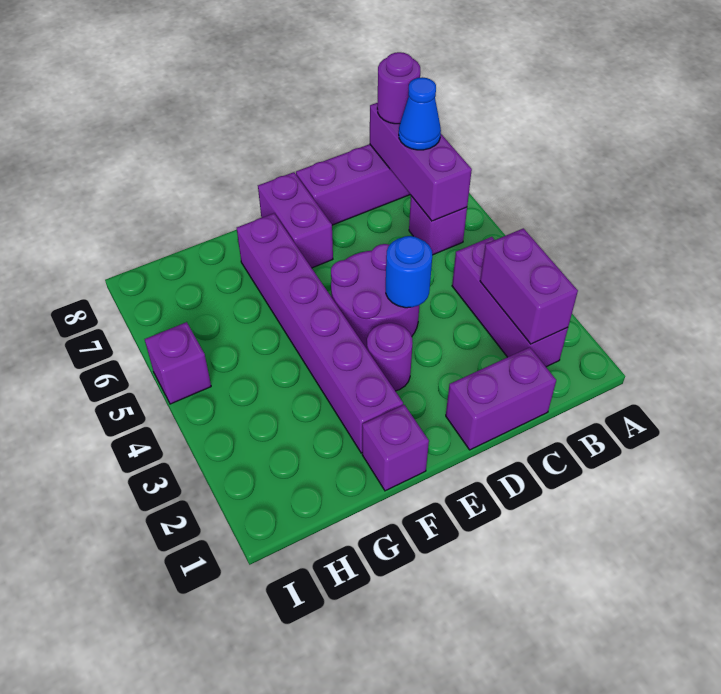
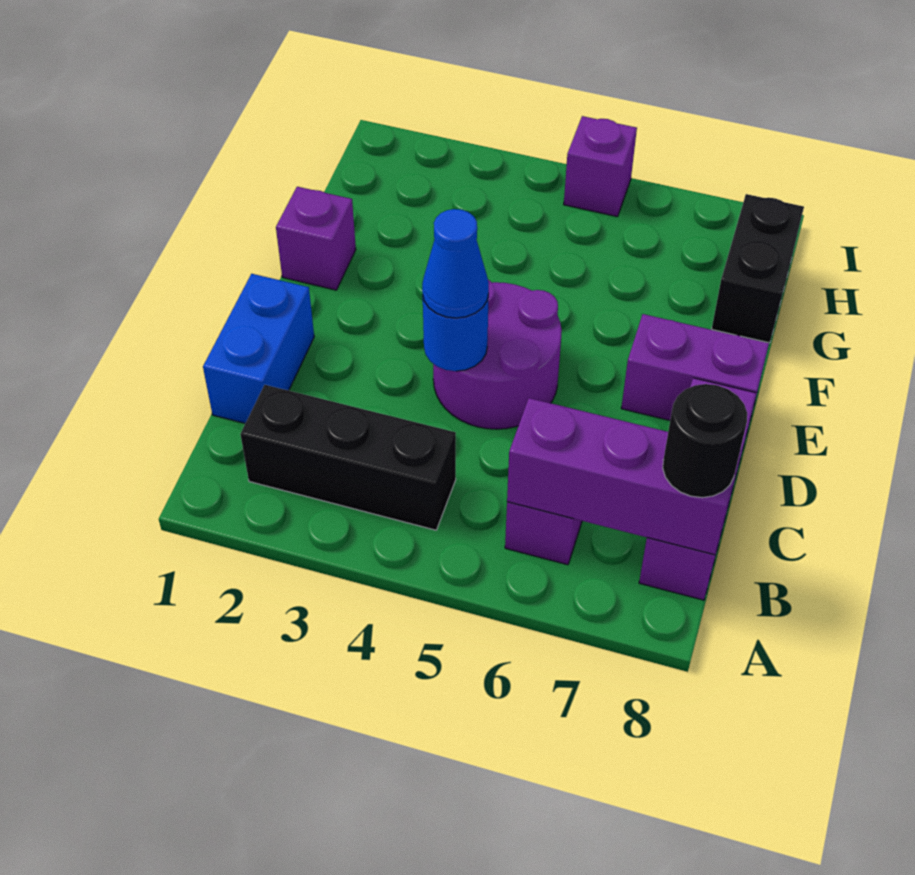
purple brick B2:B4 level 1 -> black brick B2:B4 level 1
purple brick B2:B3 level 2 -> none
blue cone B7 level 3 -> blue cone D4 level 3
purple round brick B8 level 3 -> black round brick B8 level 3
purple brick C1:D1 level 1 -> blue brick C1:D1 level 1
purple round brick E3 level 1 -> none
purple brick F2:F7 level 1 -> none
none -> black brick G8:H8 level 1

